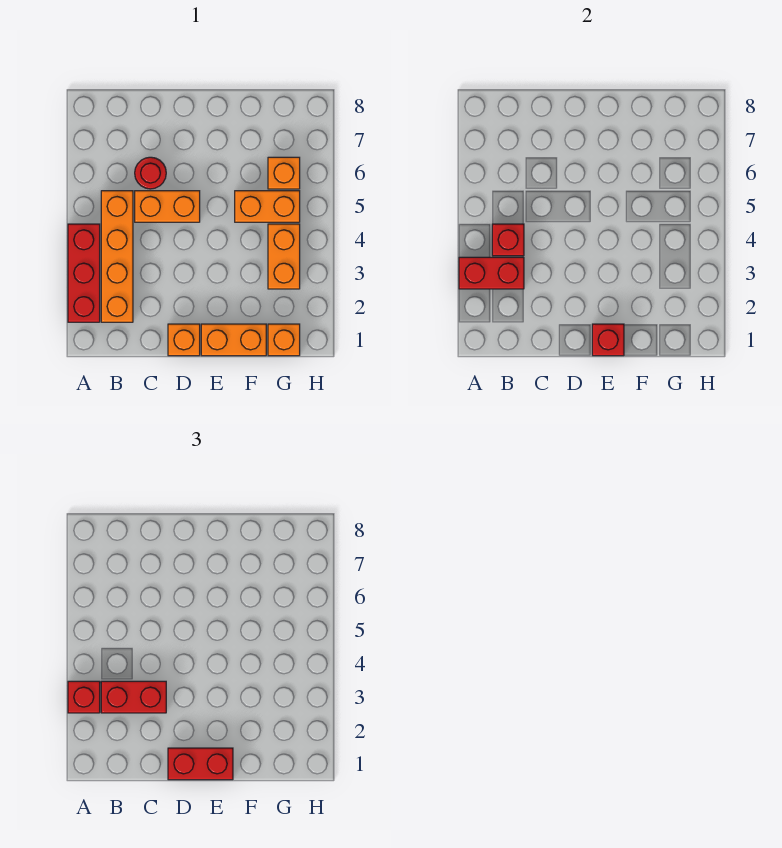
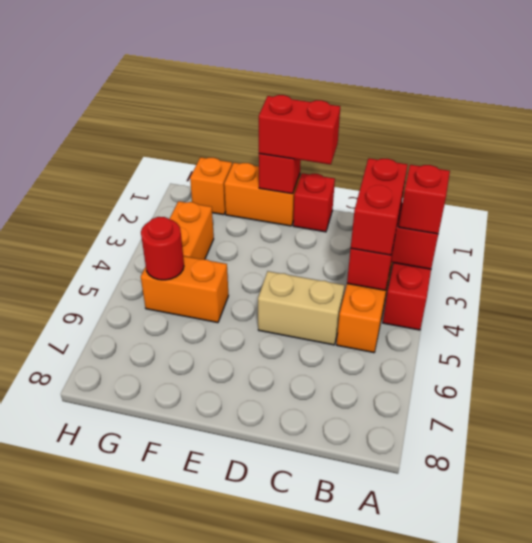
red brick B3:C3 level 3 -> red brick B3:B4 level 3
orange brick C5:D5 level 1 -> tan brick C5:D5 level 1
red round brick C6 level 1 -> red round brick G5 level 2
orange brick D1 level 1 -> red brick D1 level 1
orange brick G6 level 1 -> none

